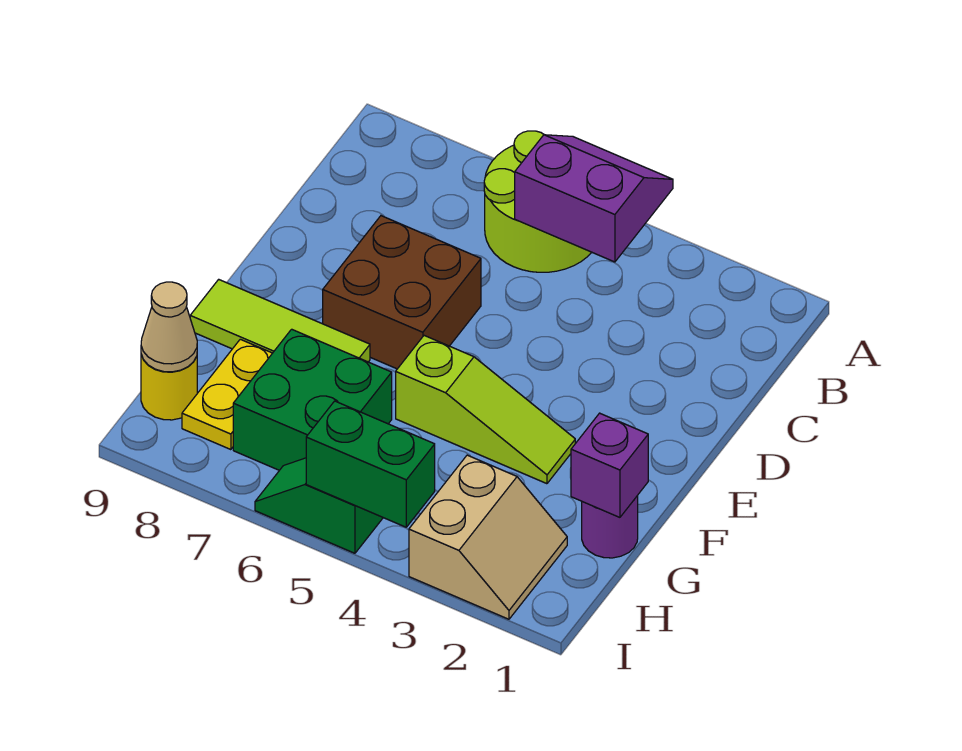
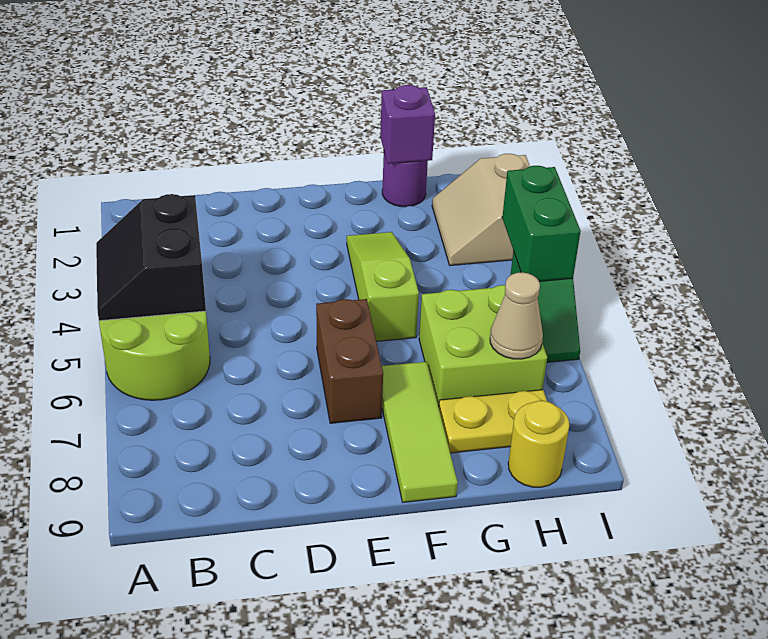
purple slope A4:B5 level 2 top B -> black slope A4:B5 level 2 top B
brown brick D6:E7 level 1 -> brown brick E6:E7 level 1
green brick G6:H7 level 1 -> lime brick G6:H7 level 1
tan slope H2:I3 level 1 top 3 -> tan slope H2:I3 level 1 top I
tan cone H9 level 2 -> tan cone H7 level 2

